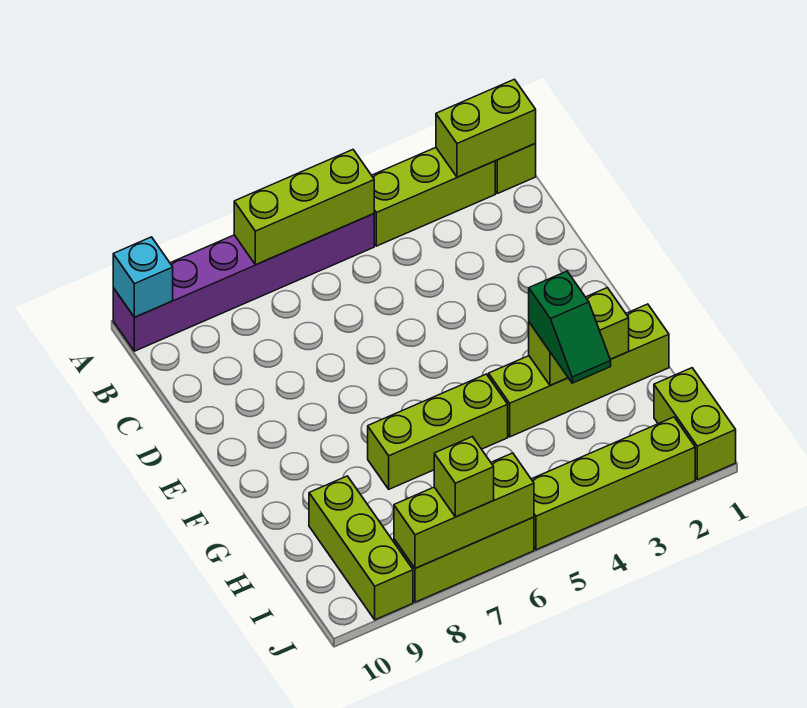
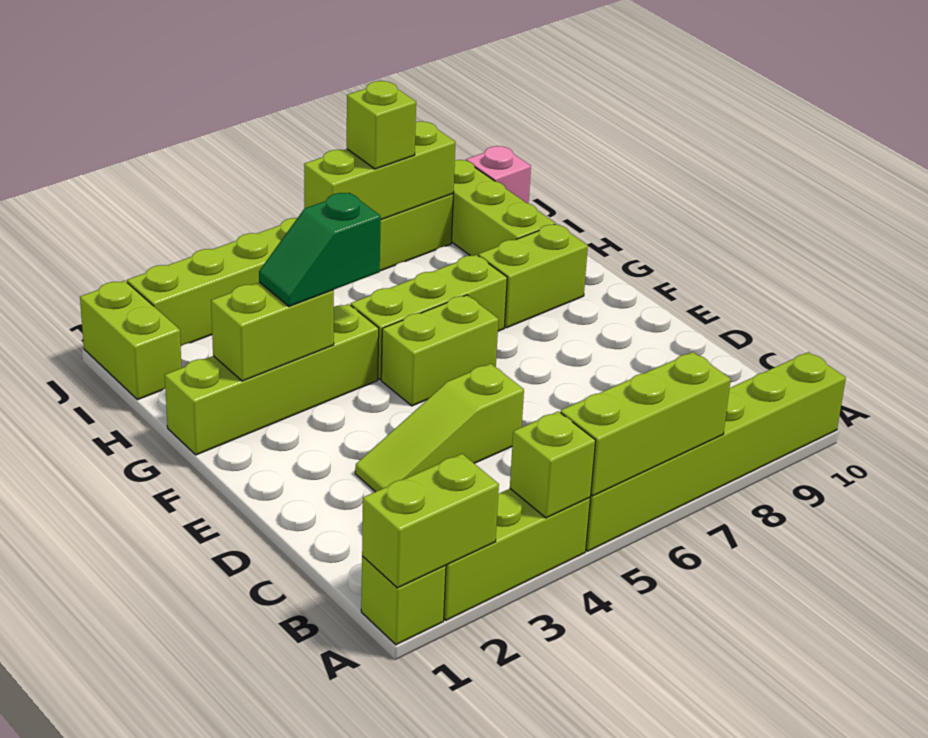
none -> lime brick A4 level 2
purple brick A5:A10 level 1 -> lime brick A5:A10 level 1
cyan brick A10 level 2 -> none
none -> lime slope D3:D5 level 1 top 5
none -> lime brick F5:F6 level 1
green slope G3:H3 level 3 top G -> green slope G3:G4 level 3 top 4
none -> lime brick G8:G9 level 1
none -> pink brick J10 level 1

